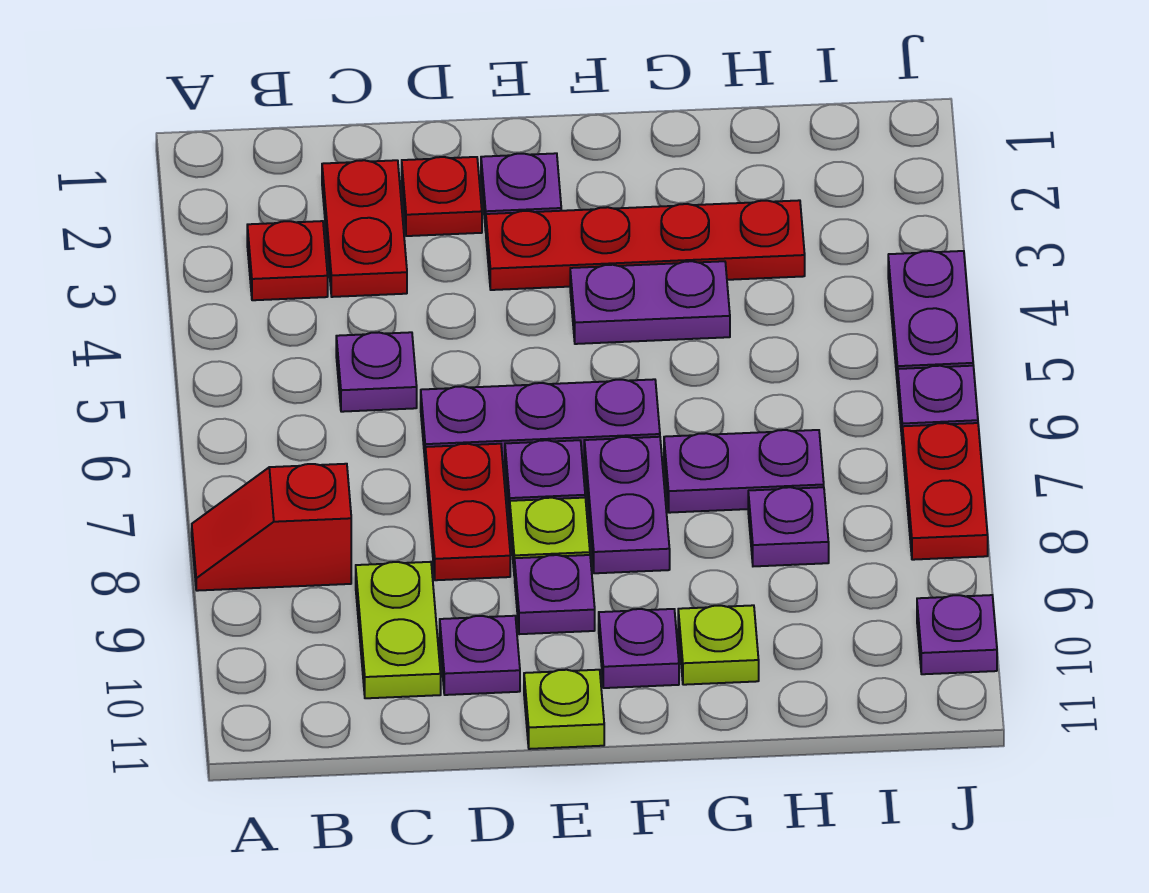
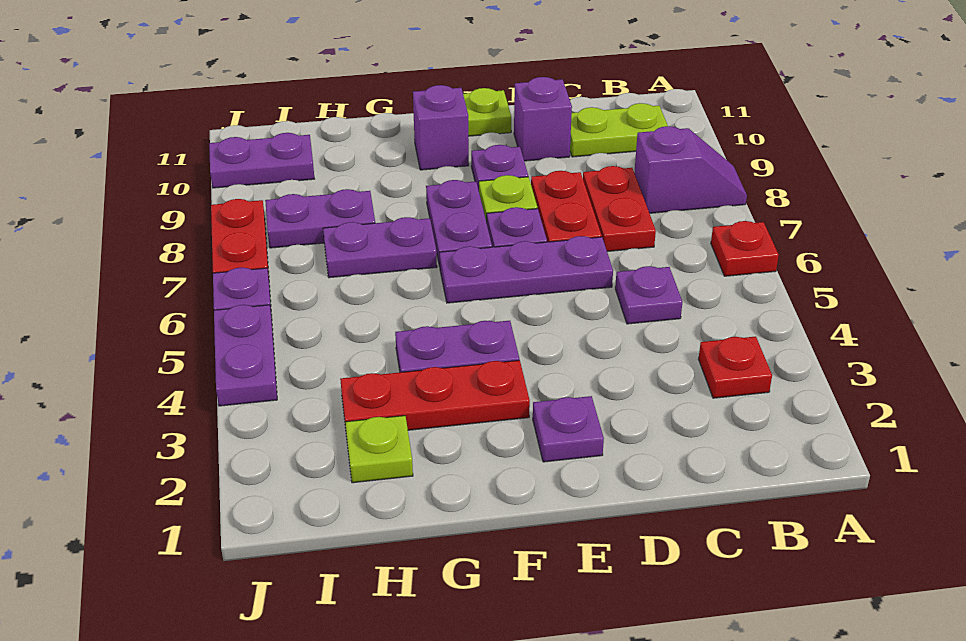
red slope A8:B8 level 1 top B -> purple slope A8:B8 level 1 top B
red plate C2:C3 level 1 -> red plate C7:C8 level 1
lime plate C9:C10 level 1 -> lime plate B10:C10 level 1
red plate D2 level 1 -> red plate A6 level 1
purple plate D10 level 1 -> purple brick D10 level 1
red plate E3:H3 level 1 -> red plate F3:H3 level 1
purple plate F10 level 1 -> purple brick F10 level 1
lime plate G10 level 1 -> lime plate H2 level 1
purple plate H8 level 1 -> purple plate H8:I8 level 1
purple plate J10 level 1 -> purple plate I10:J10 level 1

